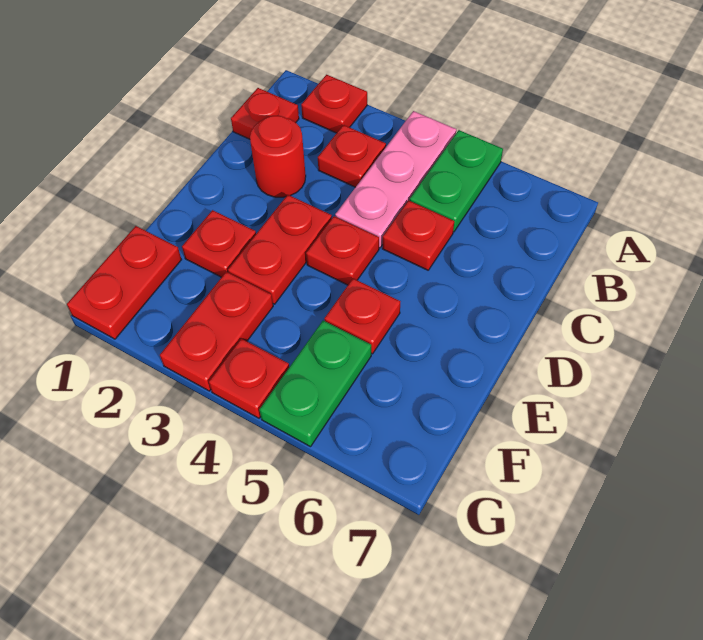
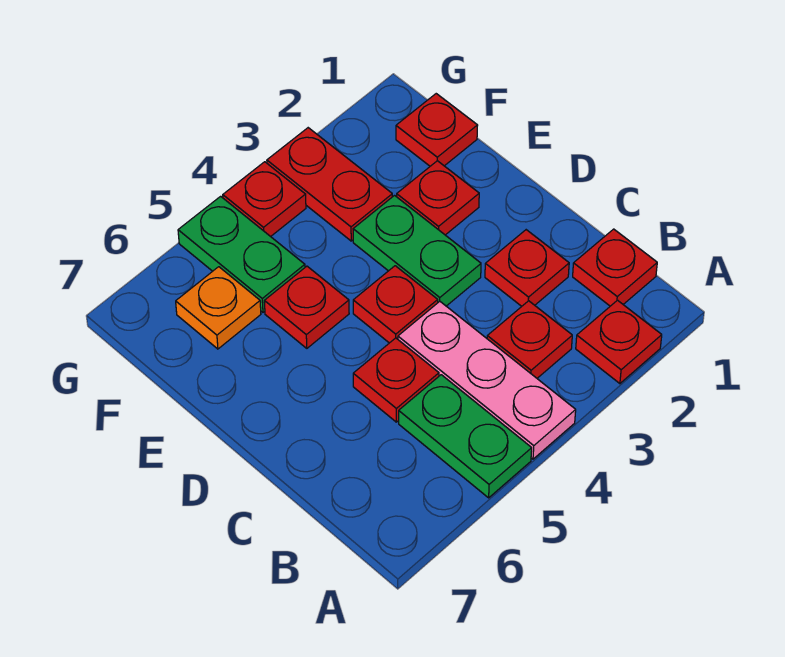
red round brick C2 level 1 -> red plate C2 level 1
red plate D3:E3 level 1 -> green plate D3:E3 level 1
red plate F1:G1 level 1 -> red plate F1 level 1
none -> orange plate F6 level 1

